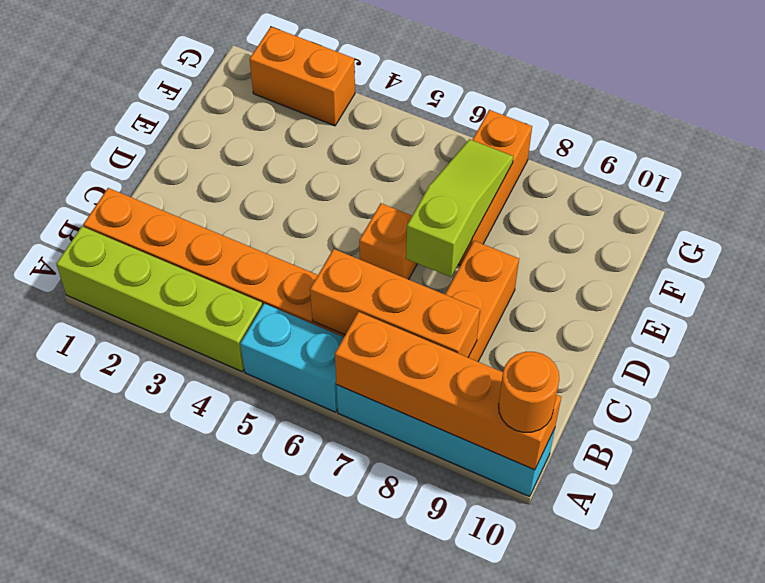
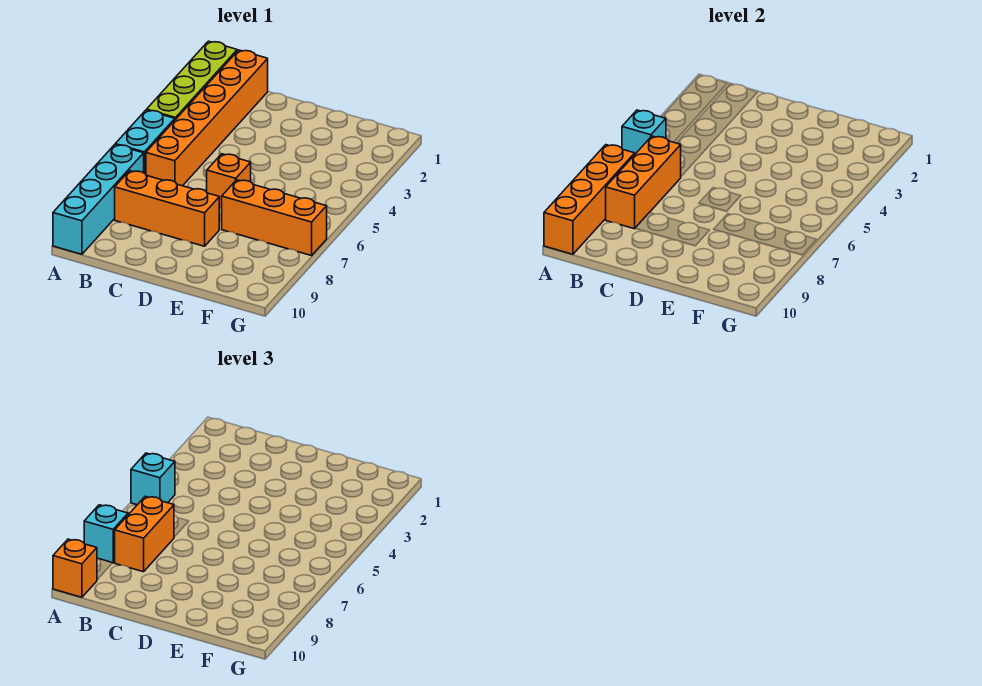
none -> cyan brick A5 level 2
none -> cyan brick A5 level 3
none -> cyan brick A8 level 3
orange round brick A10 level 3 -> orange brick A10 level 3
lime slope D7:F7 level 2 top D -> none
orange brick G2:G3 level 1 -> orange brick B7:B8 level 3

